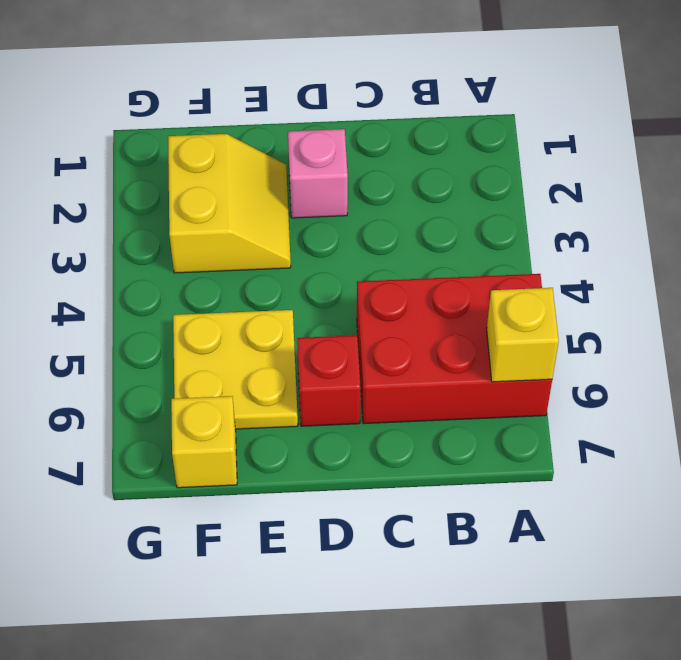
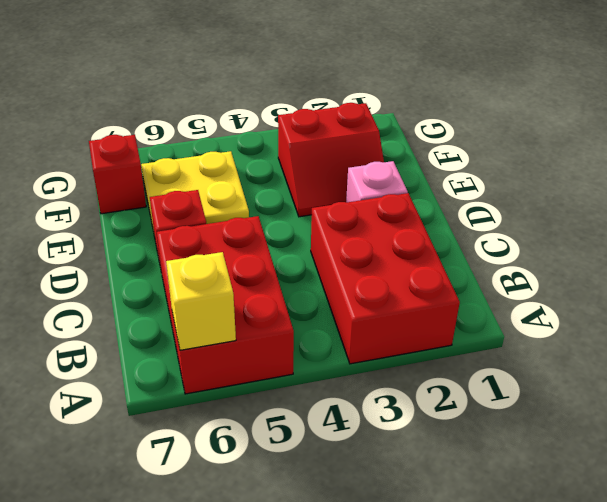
none -> red brick A2:C3 level 1
yellow slope E2:F3 level 1 top F -> red slope E2:F3 level 1 top F
yellow brick F7 level 1 -> red brick F7 level 1

